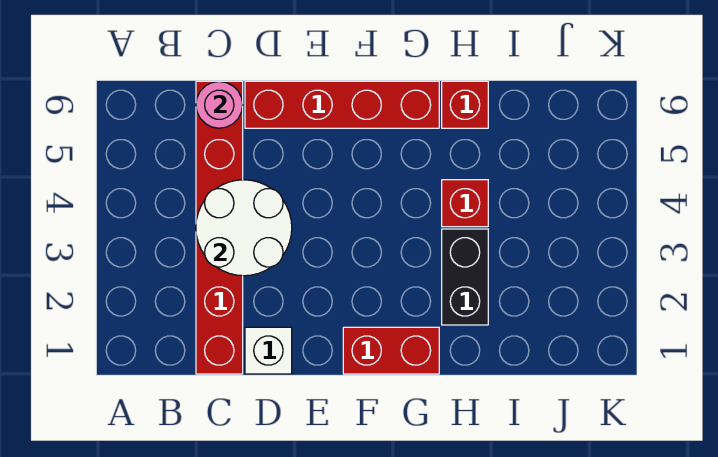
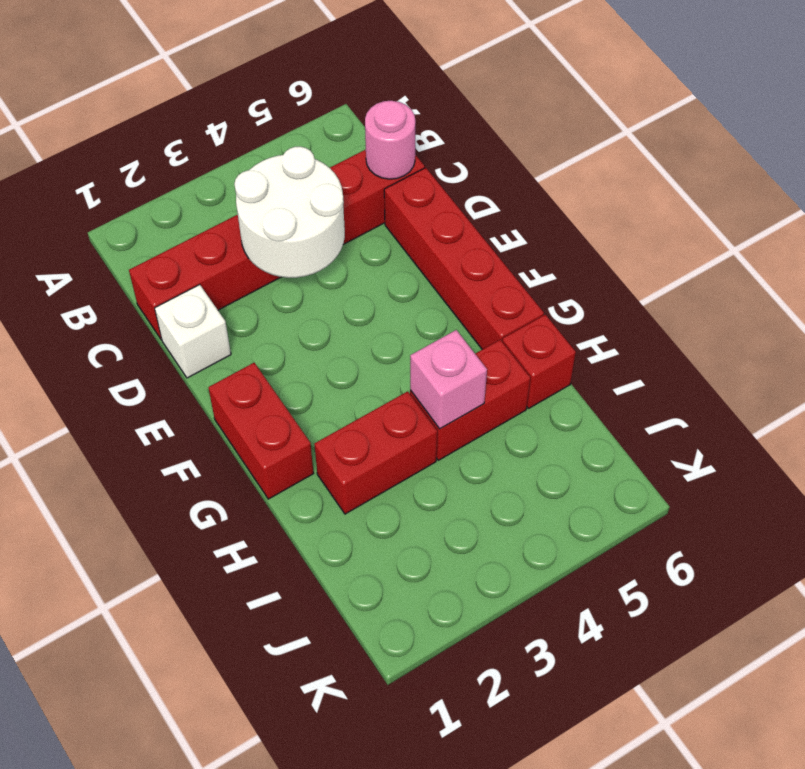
black brick H2:H3 level 1 -> red brick H2:H3 level 1
red brick H4 level 1 -> red brick H4:H5 level 1
none -> pink brick H4 level 2

